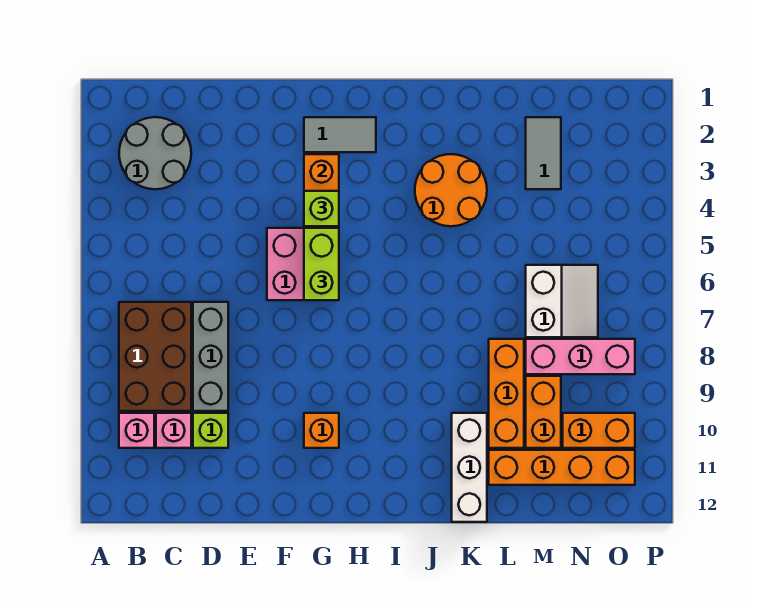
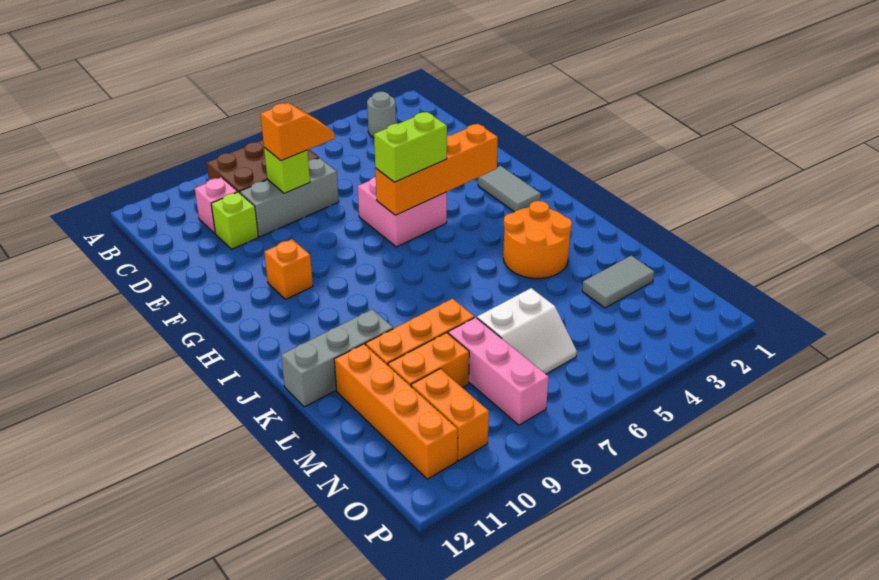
grey round brick B2:C3 level 1 -> grey round brick B3 level 1
pink brick B10 level 1 -> none
none -> orange slope D7:D8 level 3 top 8
lime brick G4 level 3 -> lime brick D8 level 2
white brick K10:K12 level 1 -> grey brick K10:K12 level 1

